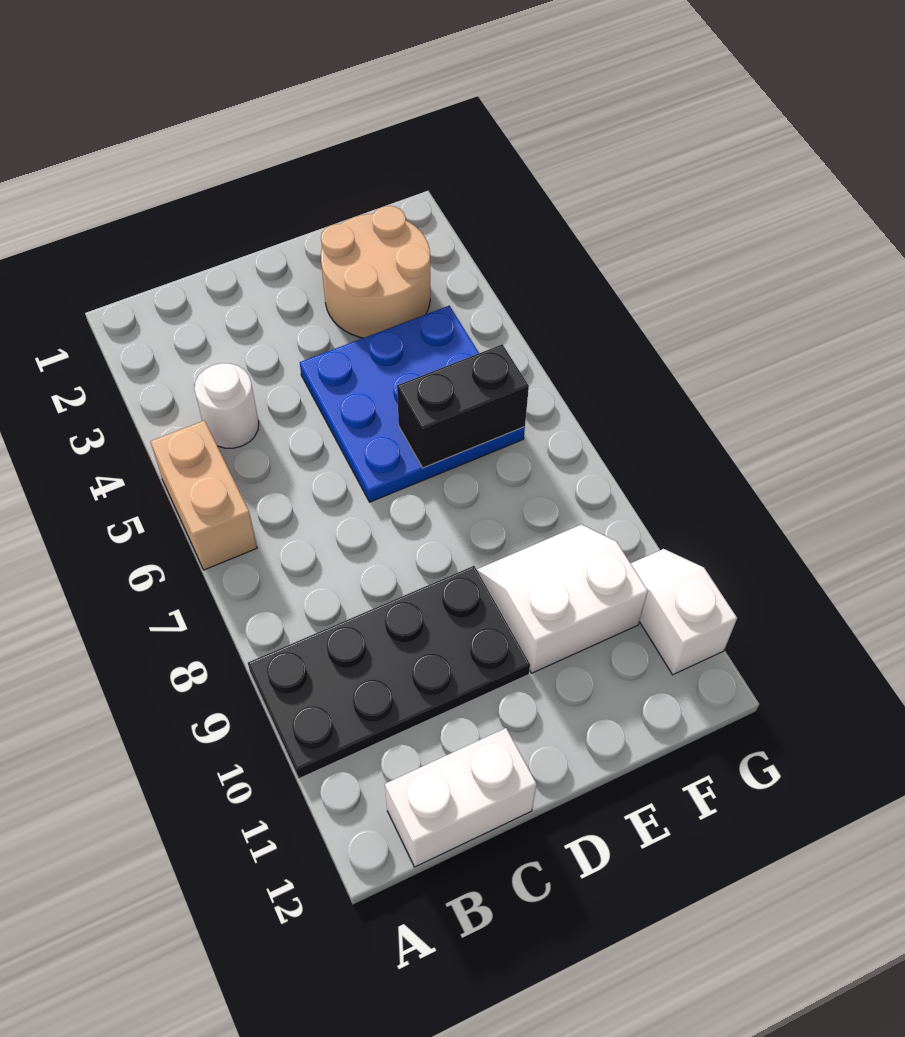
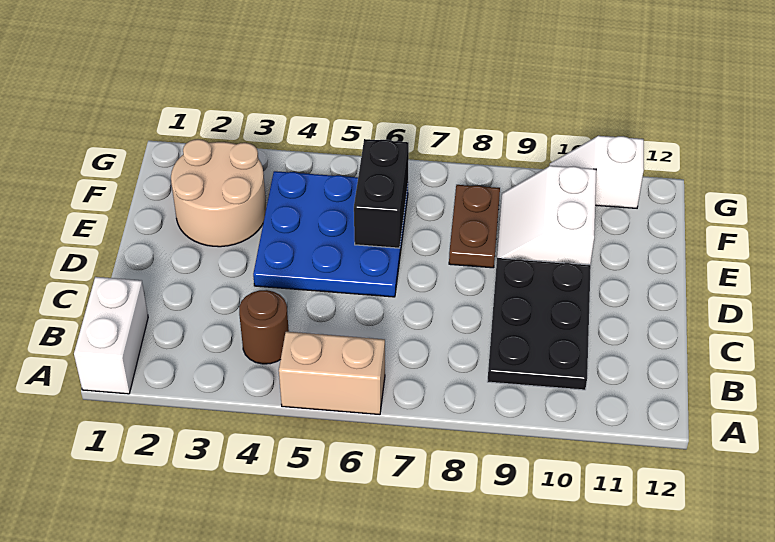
black plate A9:D10 level 1 -> black plate B9:D10 level 1
white round brick B4 level 1 -> brown round brick B4 level 1
white brick B12:C12 level 1 -> white brick A1:B1 level 1
none -> brown plate E8:F8 level 1

